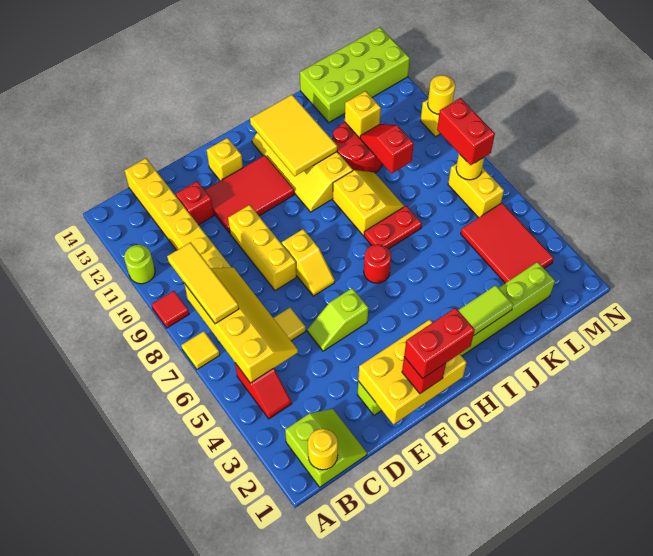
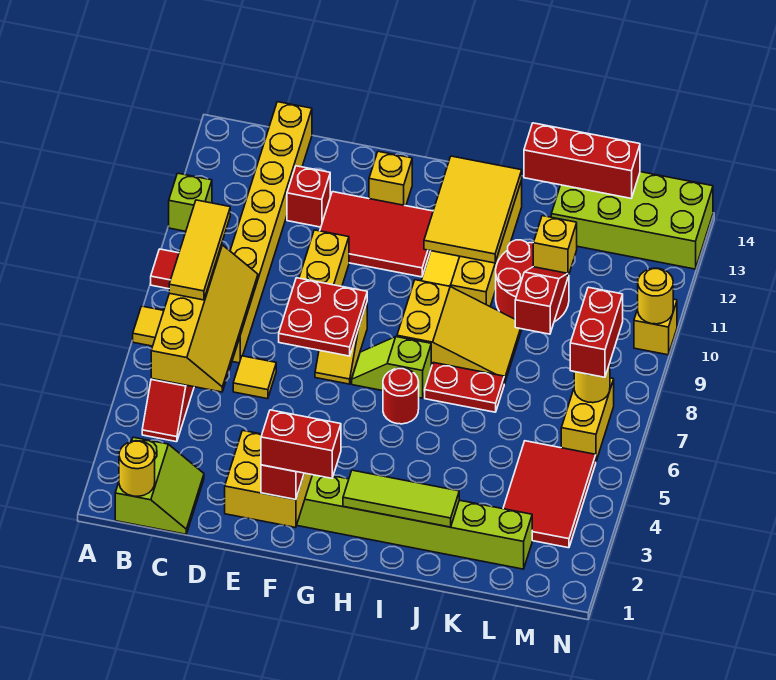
lime round brick A11 level 1 -> lime brick A11 level 1
yellow brick E1:G2 level 2 -> yellow brick E1:F2 level 2
lime slope E5:F5 level 1 top F -> lime slope G7:H7 level 1 top H
none -> red plate E7:F8 level 2
yellow slope I8:J9 level 1 top I -> yellow slope H8:J9 level 1 top H
none -> red brick J14:L14 level 2

